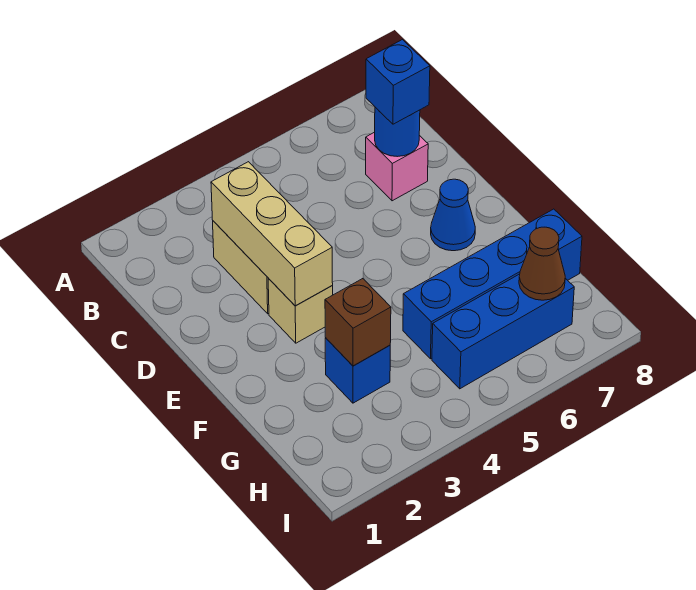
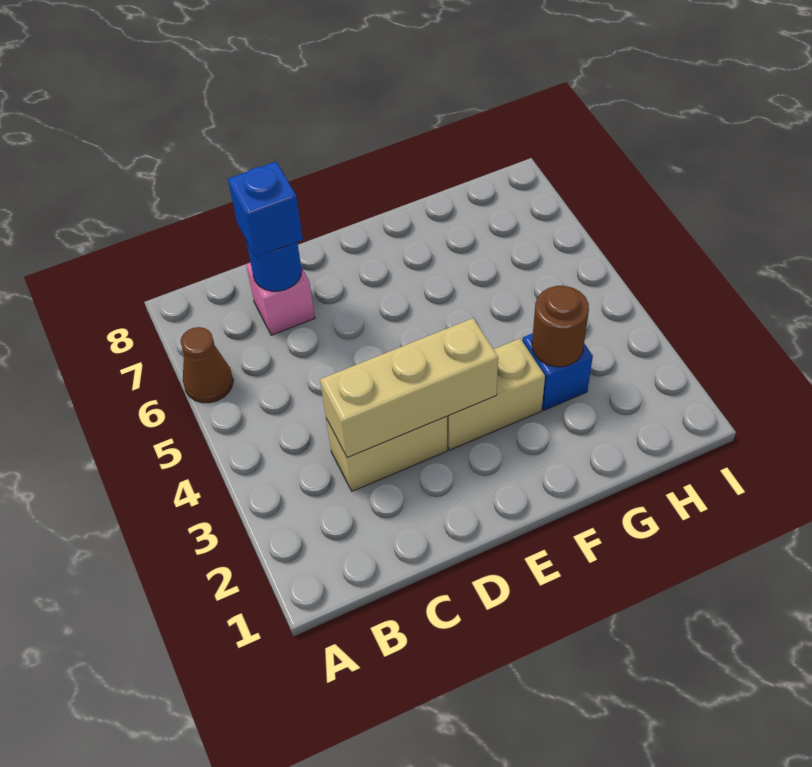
tan brick E3 level 1 -> tan brick E3:F3 level 1
blue cone E7 level 1 -> none
brown brick G3 level 2 -> brown round brick G3 level 2
blue brick G5:G8 level 1 -> none
blue brick H5:H7 level 1 -> none
brown cone H7 level 2 -> brown cone A6 level 1

